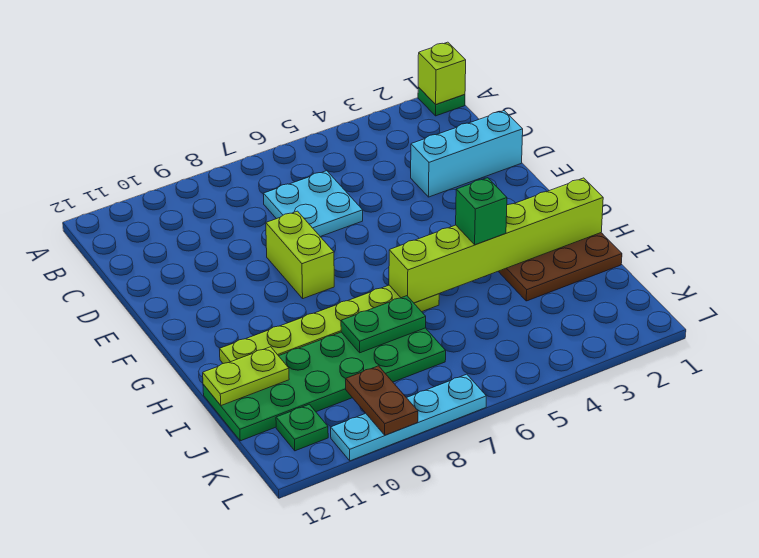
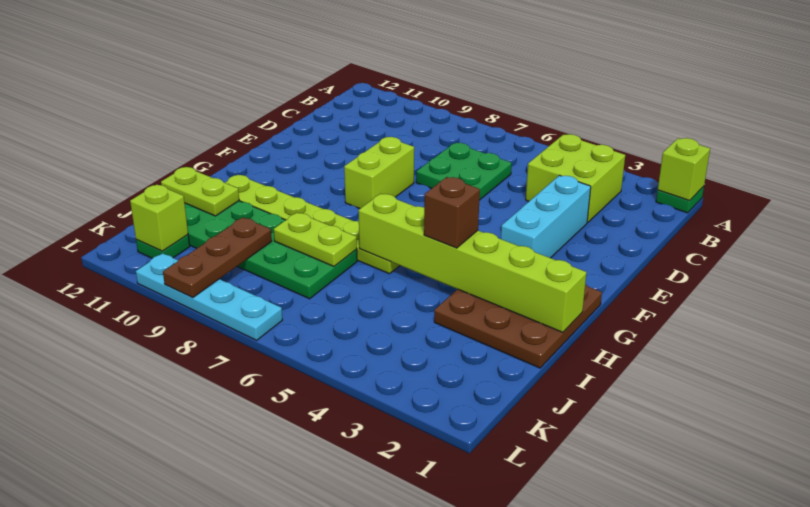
none -> lime brick B3:C4 level 1
cyan plate C6:D7 level 1 -> green plate C6:D7 level 1
cyan brick D1:D3 level 1 -> cyan brick D3:F3 level 1
green brick H4 level 3 -> brown brick H4 level 3
green plate I7:I8 level 2 -> lime plate I7:I8 level 2
brown plate K9:L9 level 2 -> brown plate J9:L9 level 2
none -> lime brick K11 level 2

